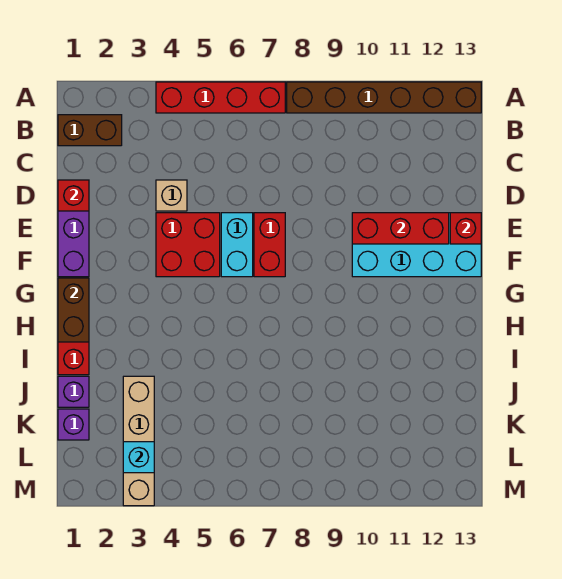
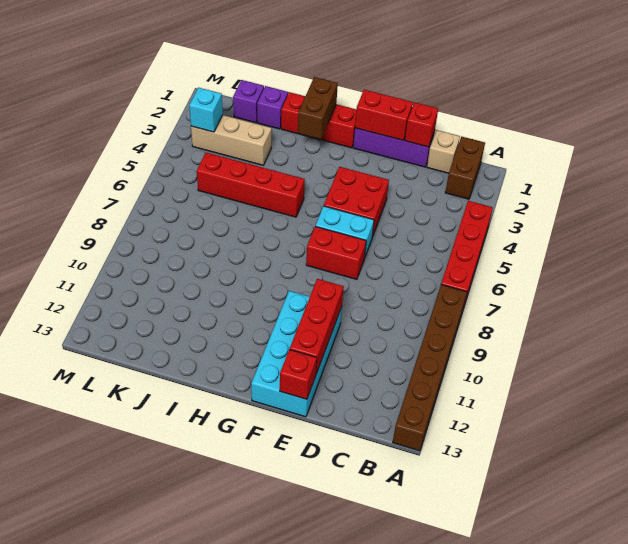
tan brick D4 level 1 -> tan brick C1 level 1
none -> red brick E1:F1 level 2
brown brick G1:H1 level 2 -> brown brick H1:H2 level 2
none -> red brick H5:K5 level 1
tan brick J3:M3 level 1 -> tan brick J3:L3 level 1

